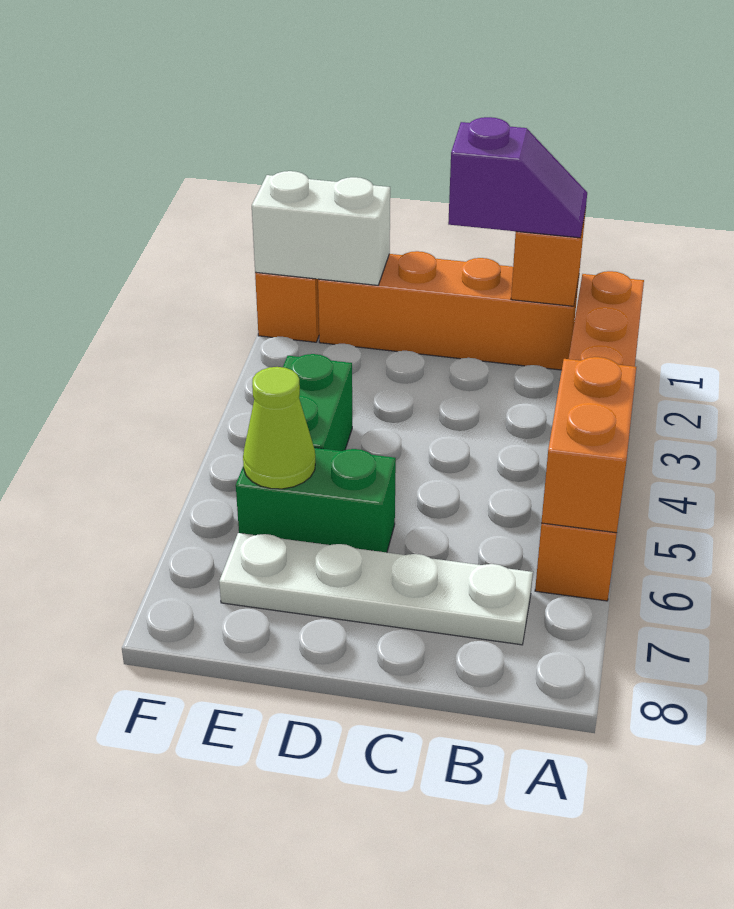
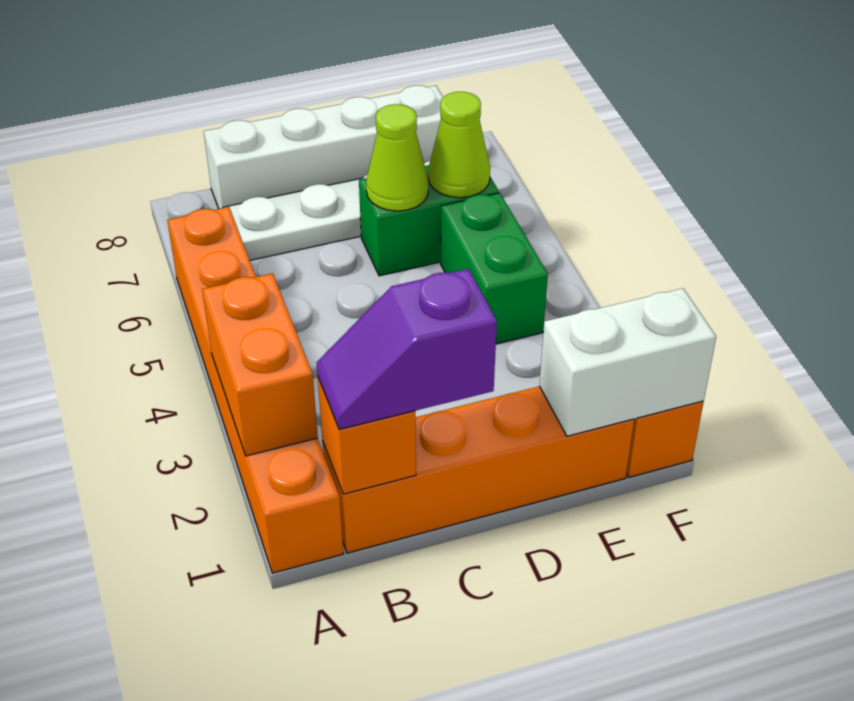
orange brick A5:A6 level 2 -> orange brick A2:A3 level 2
none -> white brick B8:E8 level 1
none -> lime cone D6 level 2

